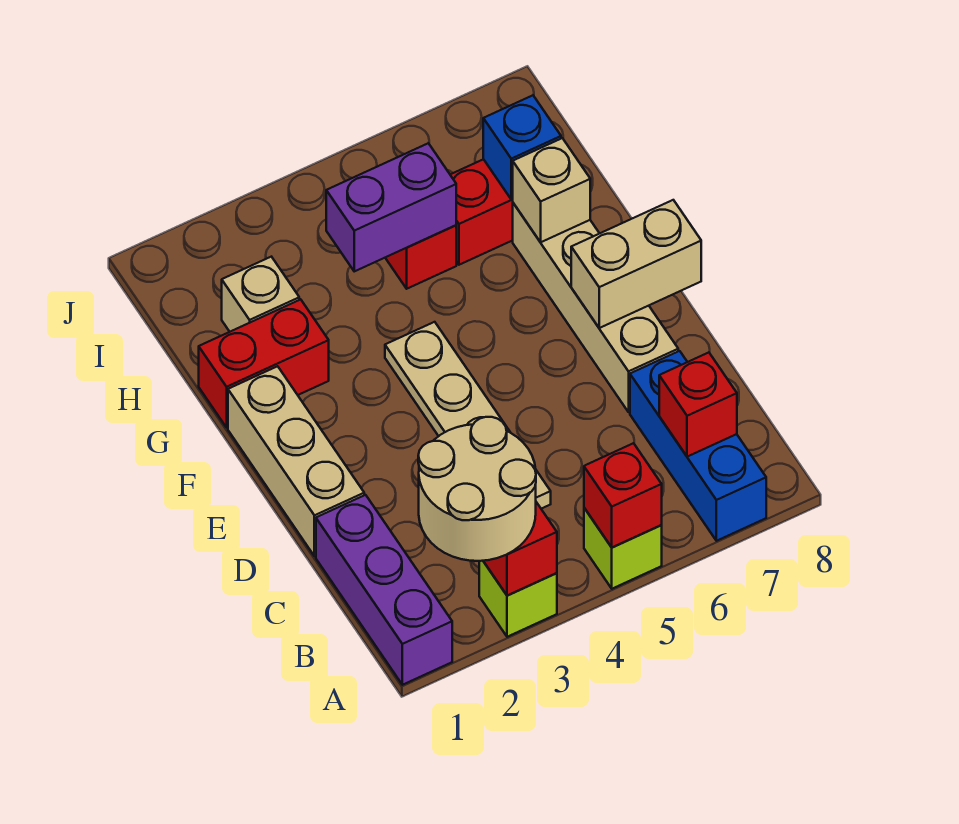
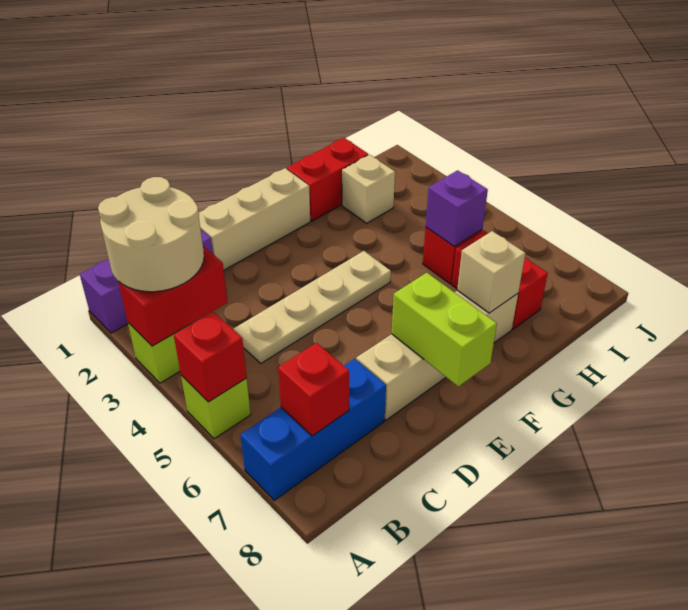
tan brick E7:E8 level 2 -> lime brick E7:E8 level 2
red brick G1:G2 level 1 -> red brick G1:H1 level 1
purple brick H4:H5 level 2 -> purple brick H5 level 2
blue brick H7 level 2 -> none

